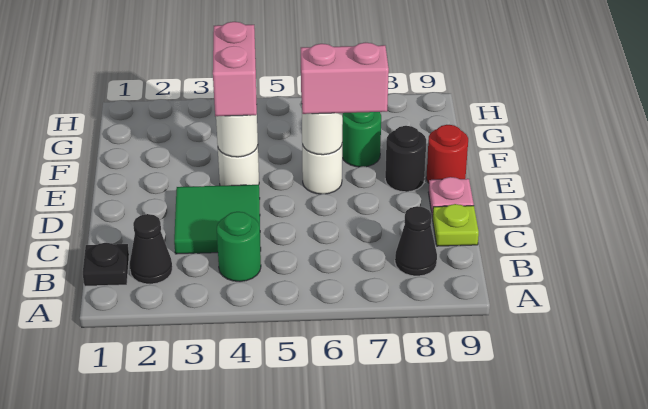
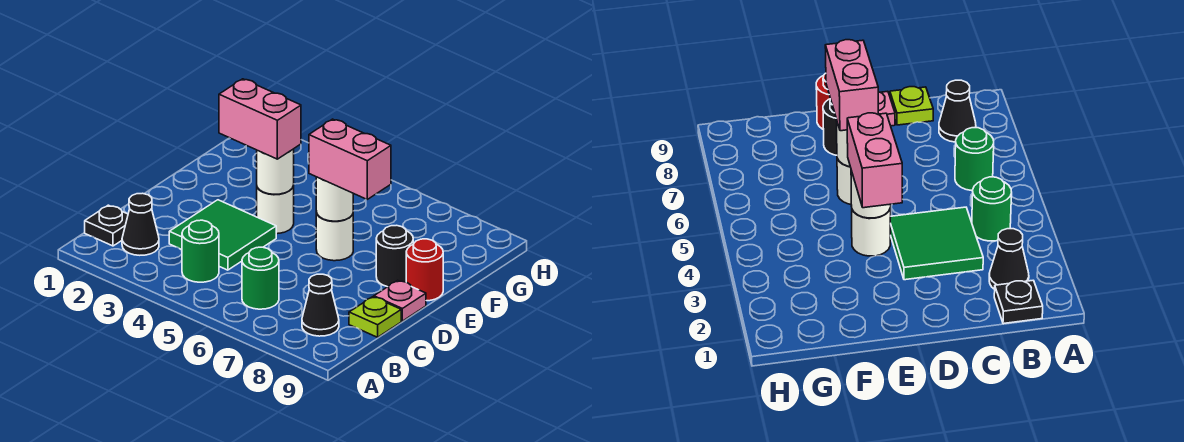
pink brick E4:F4 level 3 -> pink brick E3:E4 level 3
green round brick F7 level 1 -> green round brick B6 level 1

